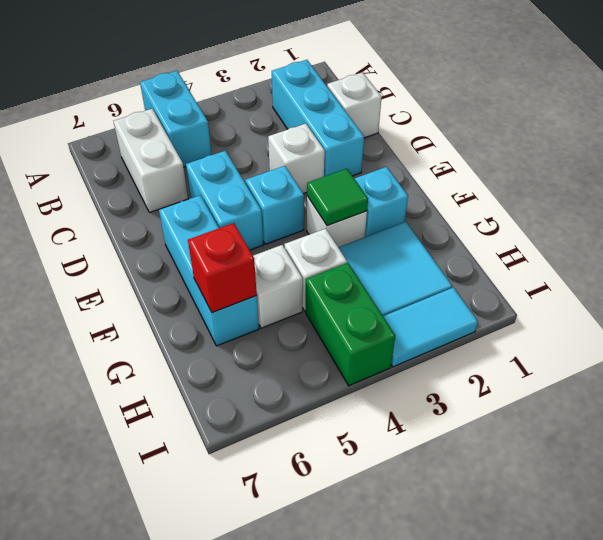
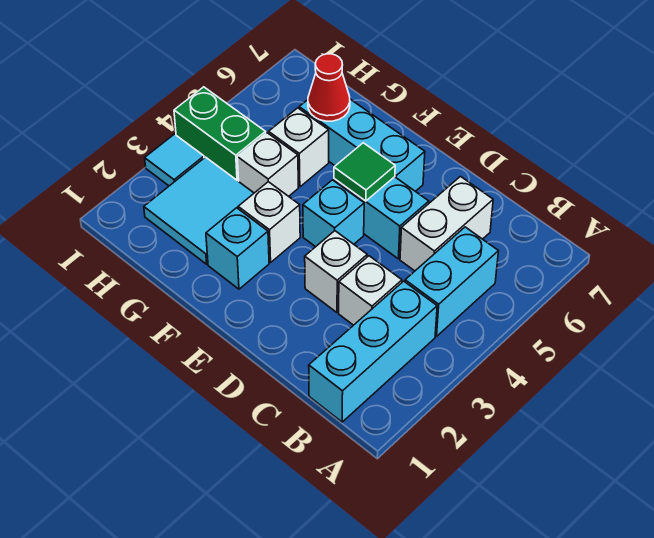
cyan brick A5:B5 level 1 -> cyan brick B4:B5 level 1
cyan brick B2:D2 level 1 -> cyan brick B1:B3 level 1
white brick B6:C6 level 1 -> white brick C5:C6 level 1
white brick C1 level 1 -> white brick C3 level 1
green tile F3 level 2 -> green tile E5 level 2
red brick G6 level 2 -> red cone G6 level 2
cyan tile I2:I3 level 1 -> cyan tile I3 level 1

